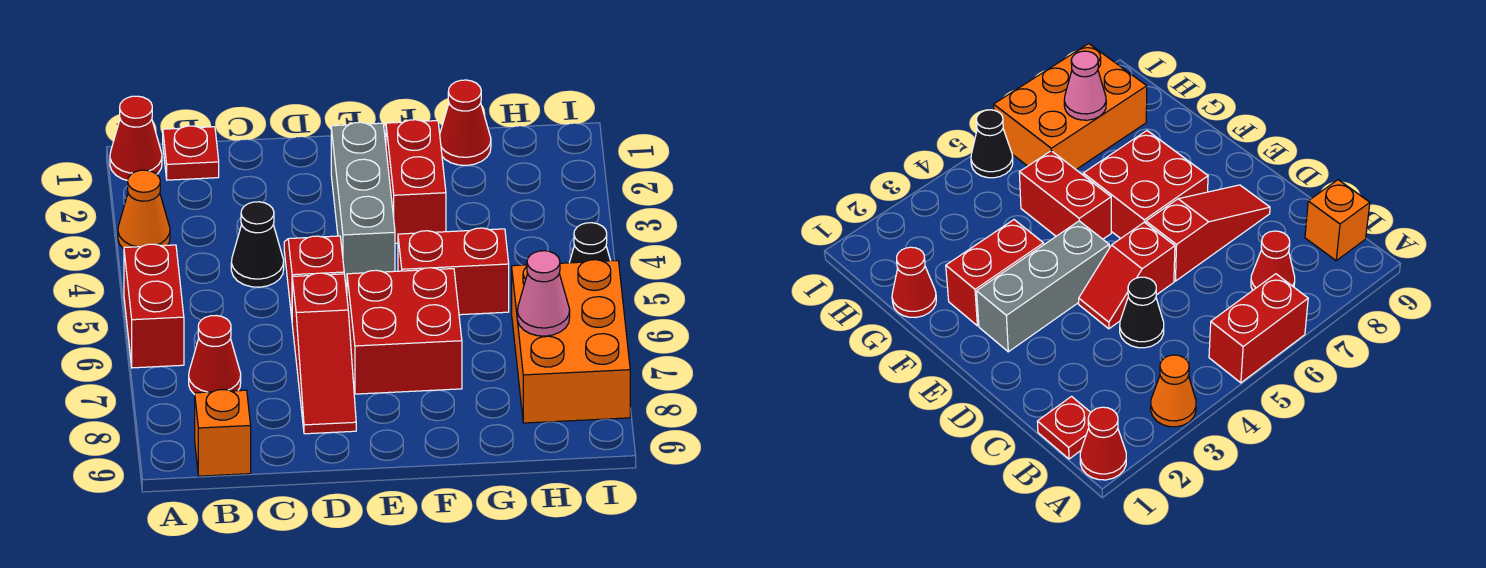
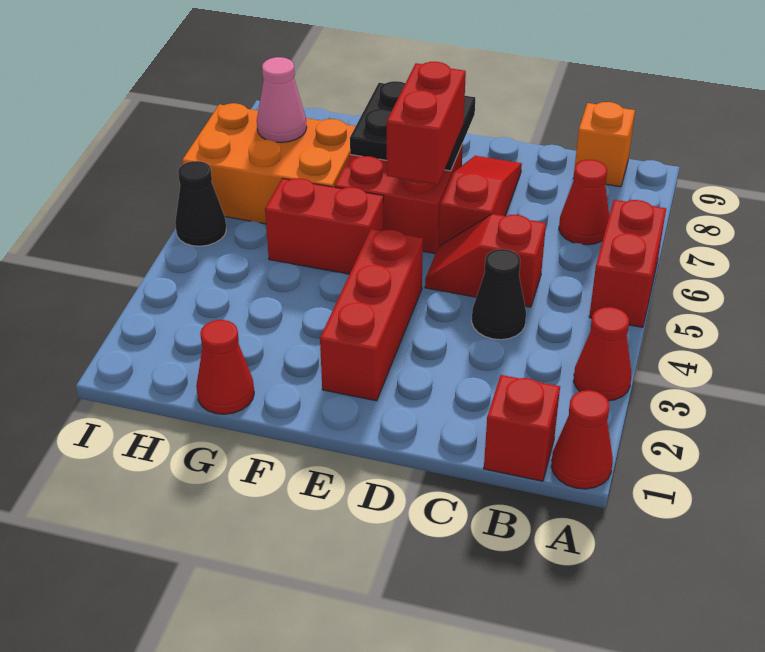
orange cone A3 level 1 -> red cone A3 level 1
red plate B1 level 1 -> red brick B1 level 1
red slope D4:D5 level 1 top 5 -> red slope C5:D5 level 1 top C
grey brick E2:E4 level 1 -> red brick E2:E4 level 1
none -> black plate E7:F8 level 2
red brick F2:F3 level 1 -> red brick E6:E7 level 3
orange brick H6:I8 level 1 -> orange brick G6:I7 level 1

